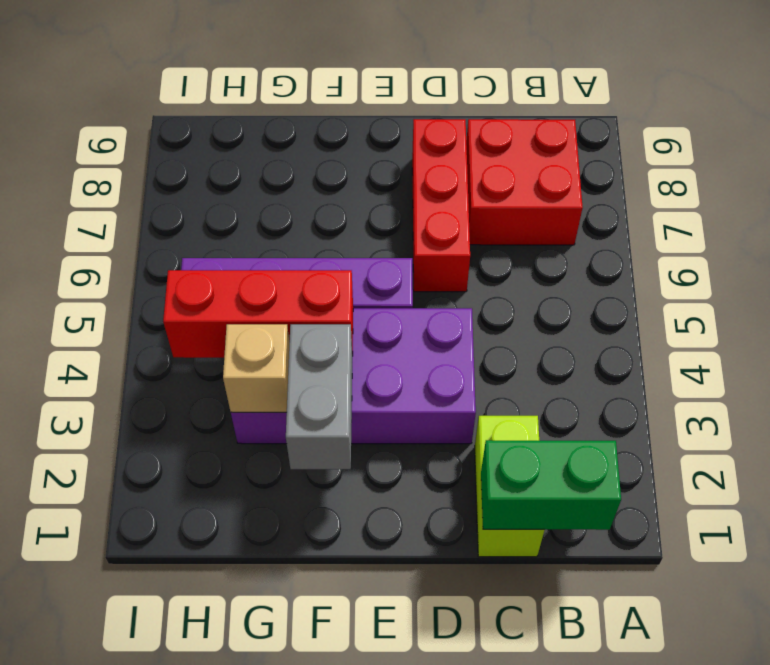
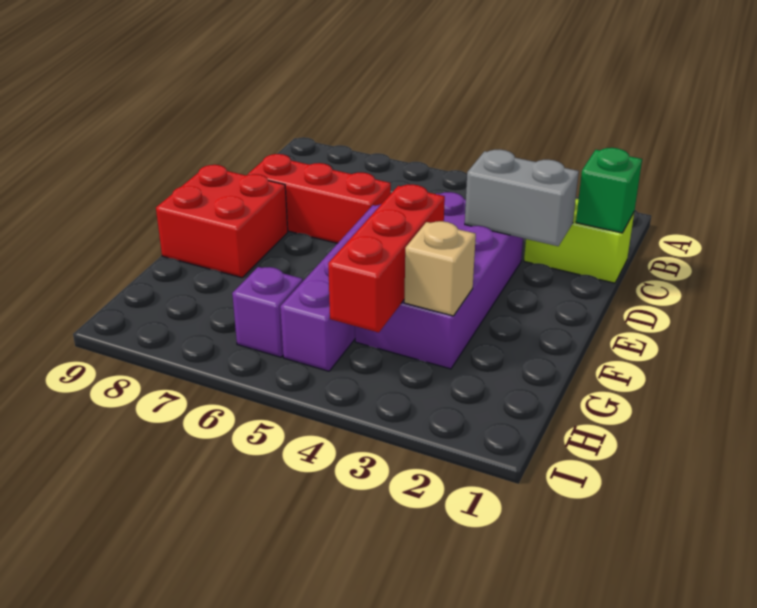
green brick B1:C1 level 2 -> green brick C1 level 2
red brick B7:C8 level 1 -> red brick E8:F9 level 1
grey brick F2:F3 level 2 -> grey brick D2:D3 level 2
none -> purple brick H6 level 1

